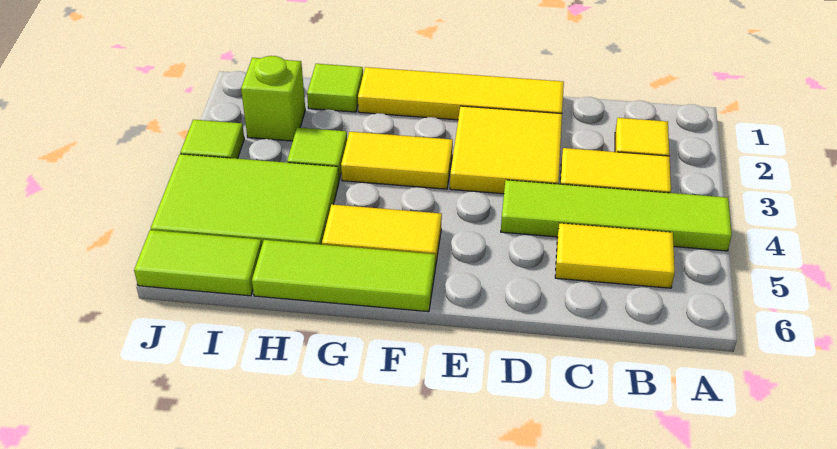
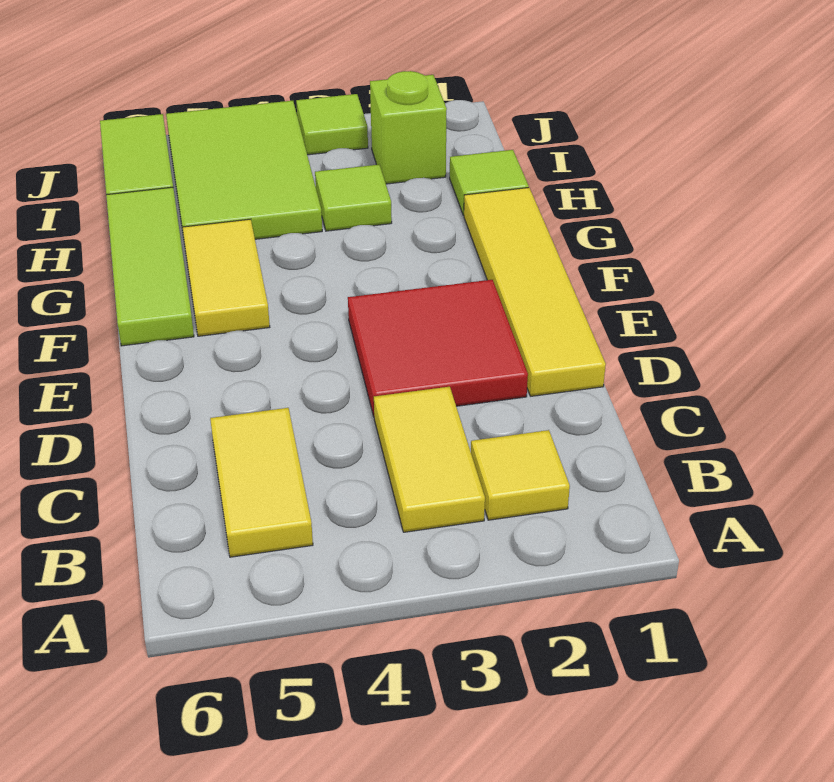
lime tile A4:D4 level 1 -> none
yellow tile D2:E3 level 1 -> red tile D2:E3 level 1
yellow tile F3:G3 level 1 -> none

